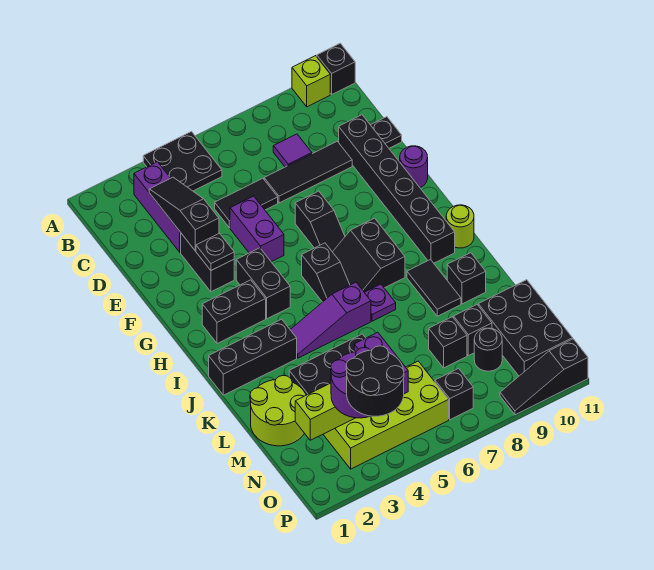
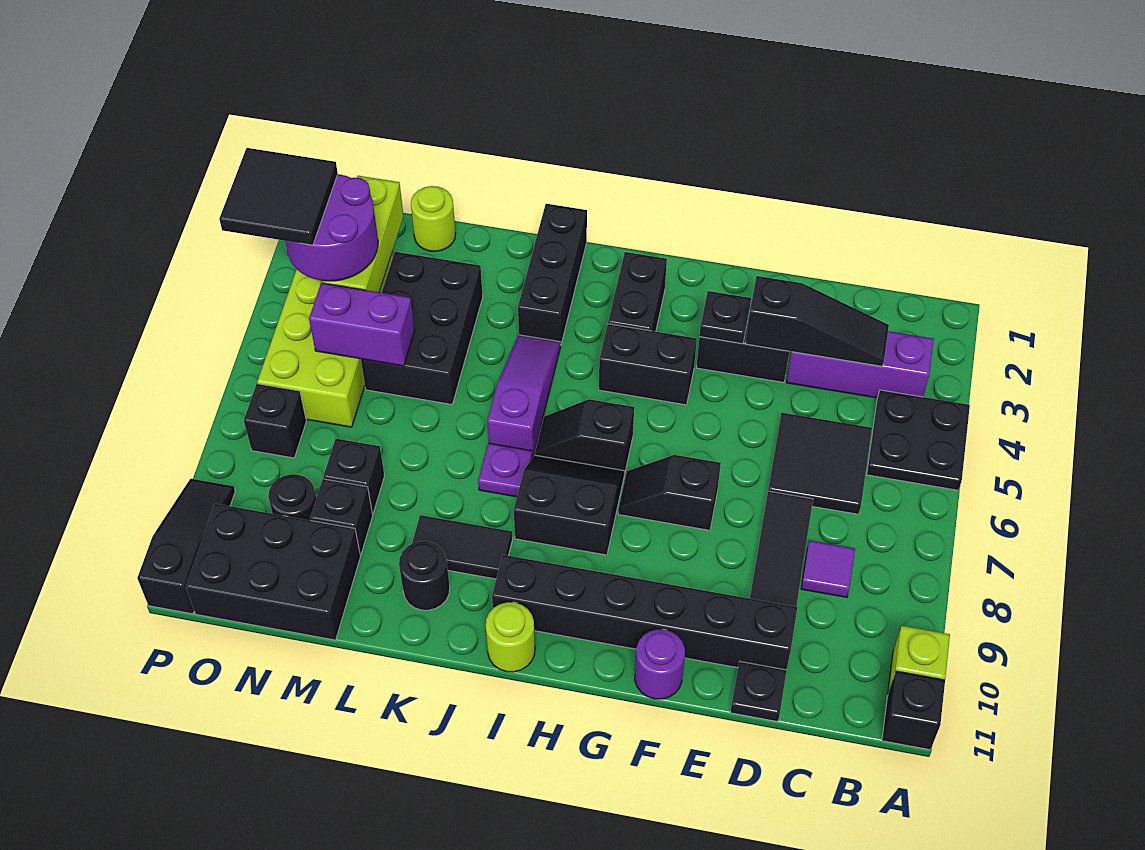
black tile D5:D6 level 1 -> black tile C5:D6 level 1
purple brick E5:F5 level 1 -> none
black brick K10 level 1 -> black round brick K10 level 1
lime round brick L1:M2 level 1 -> lime round brick M1 level 1
black round brick O3:P4 level 4 -> black tile O3:P4 level 4

